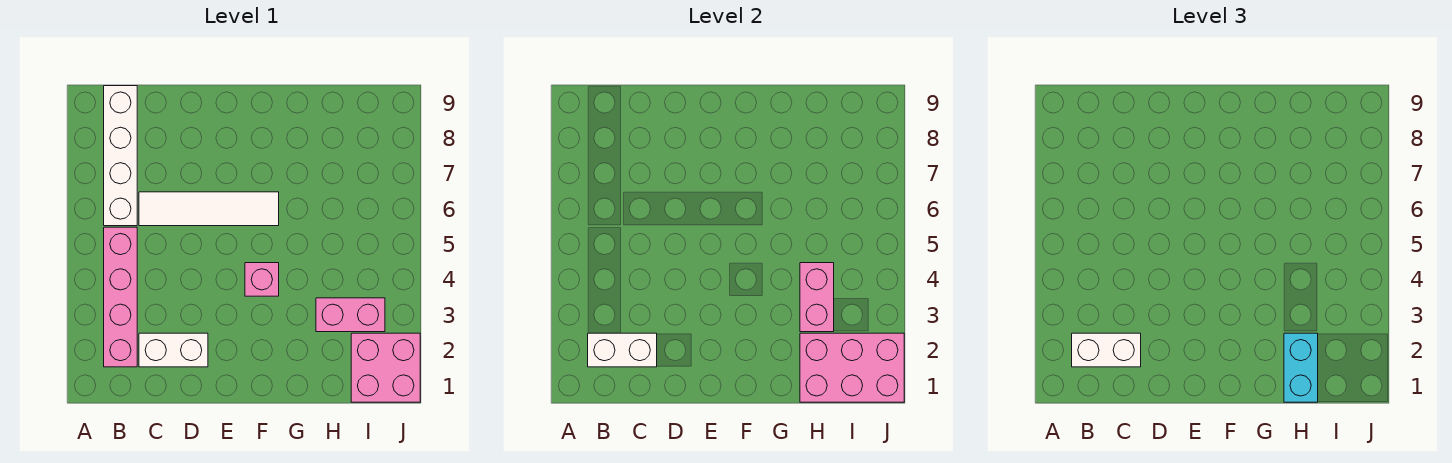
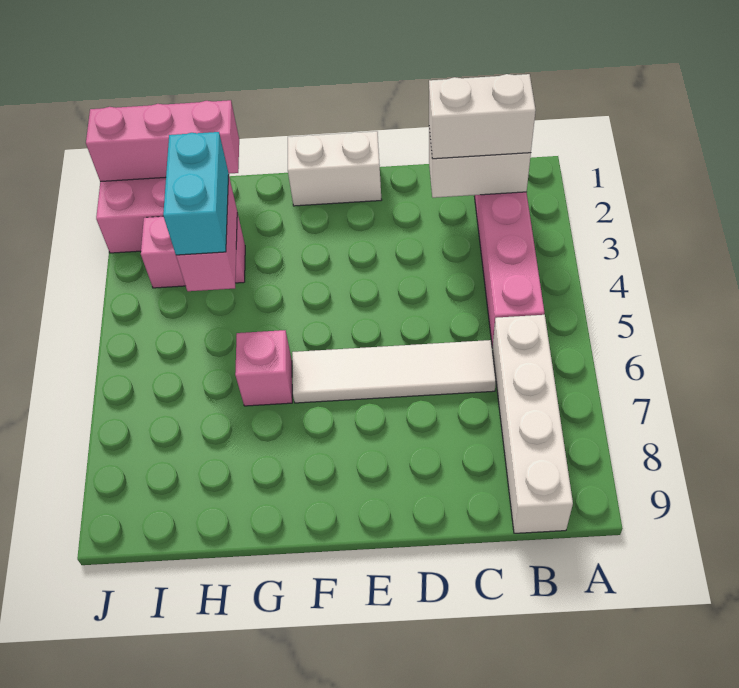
white brick C2:D2 level 1 -> white brick E1:F1 level 1
pink brick F4 level 1 -> pink brick G6 level 1
pink brick H1:J2 level 2 -> pink brick H1:J1 level 2
cyan brick H1:H2 level 3 -> cyan brick H3:H4 level 3

